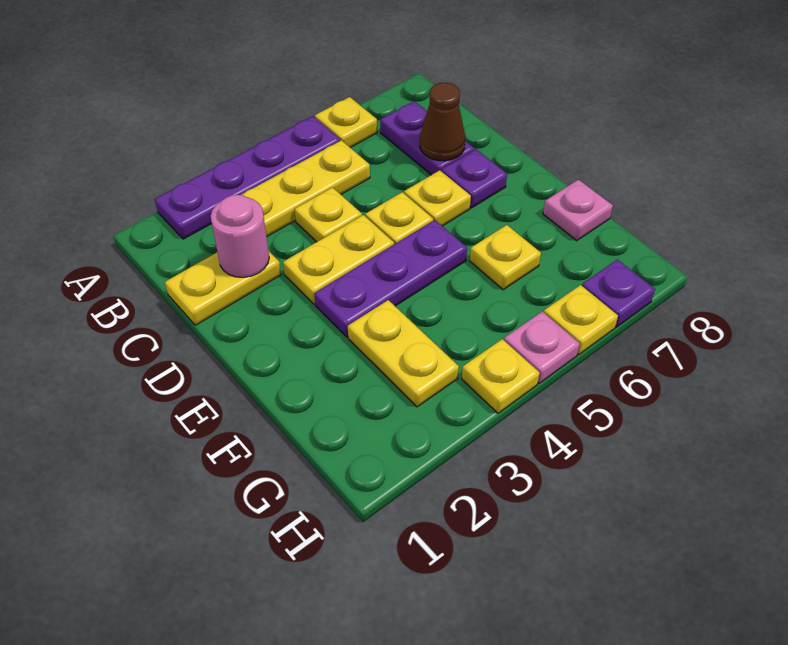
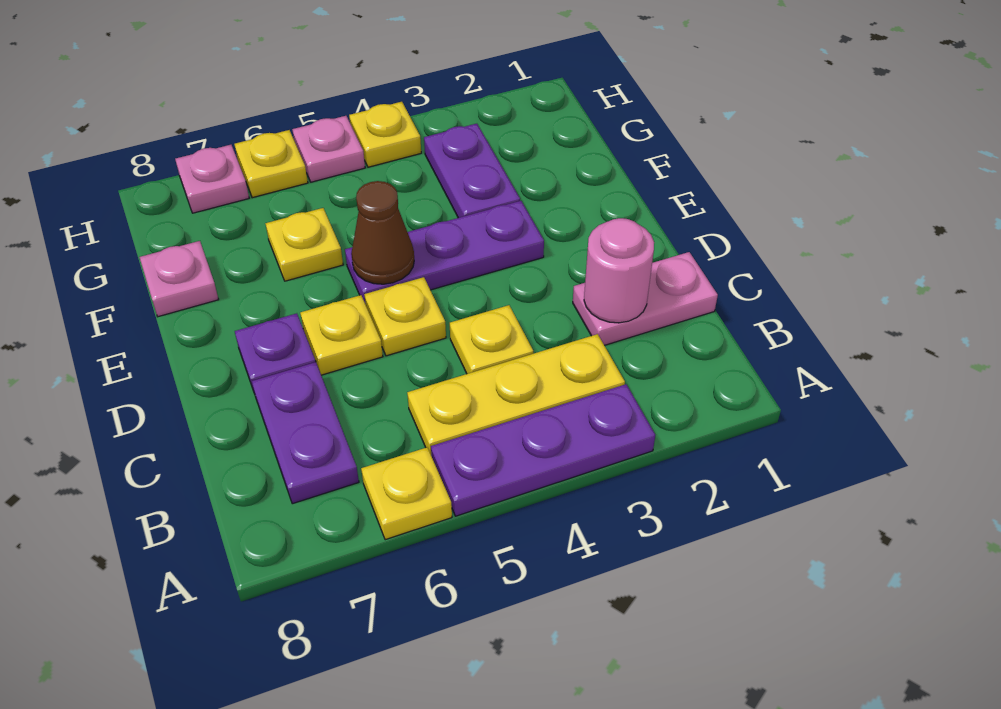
purple plate A2:A5 level 1 -> purple plate A3:A5 level 1
yellow plate C1:C2 level 1 -> pink plate C1:C2 level 1
brown cone C7 level 2 -> brown cone E5 level 2
yellow plate D3:D4 level 1 -> none
yellow plate F3:G3 level 1 -> purple plate F3:G3 level 1
purple plate H7 level 1 -> pink plate H7 level 1

